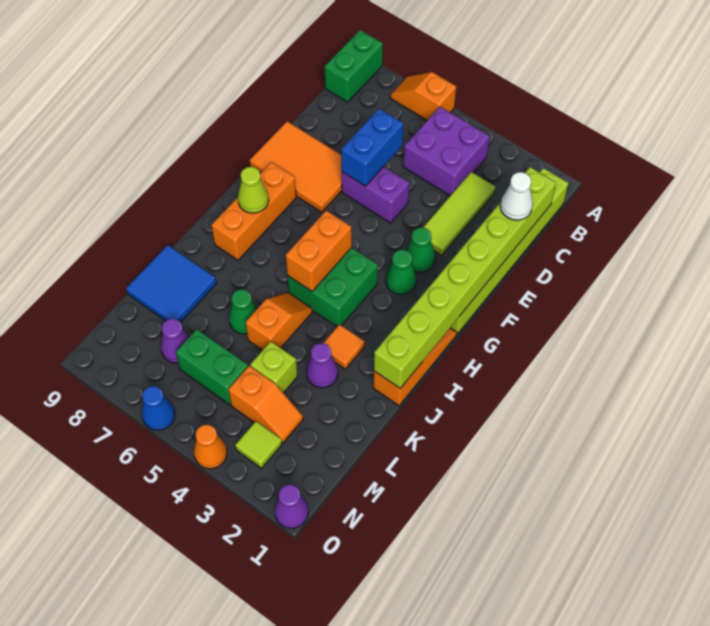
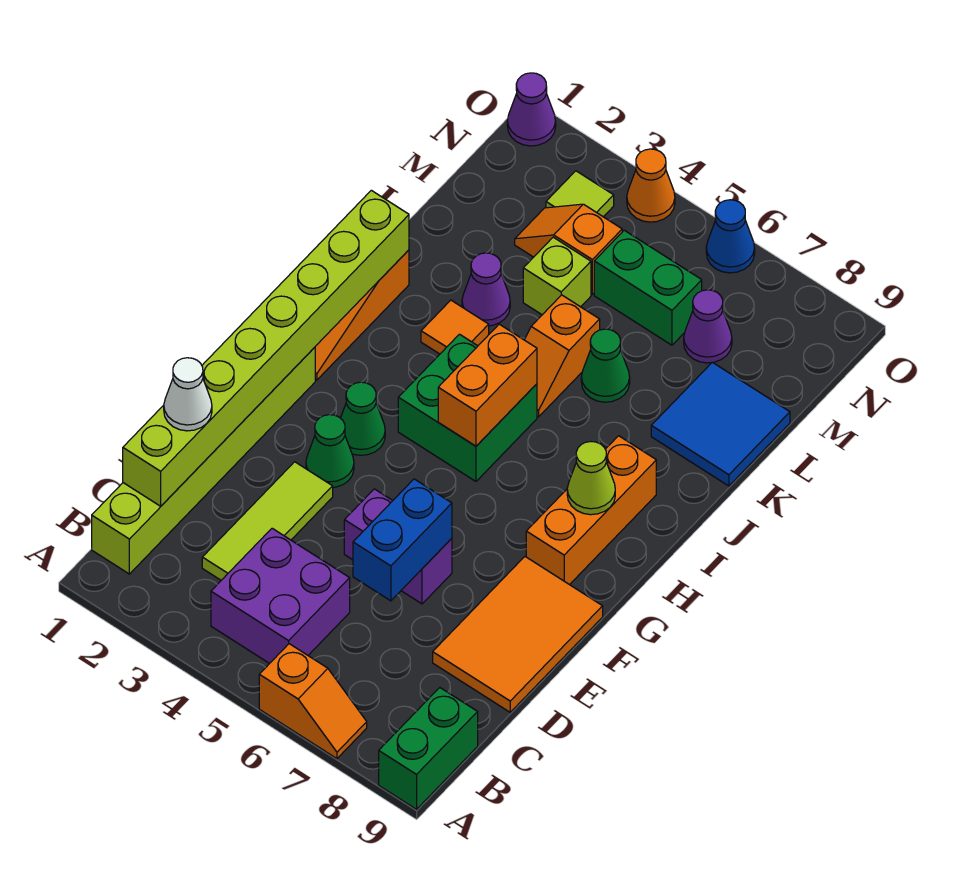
orange tile E7:F9 level 1 -> orange tile D8:F9 level 1

